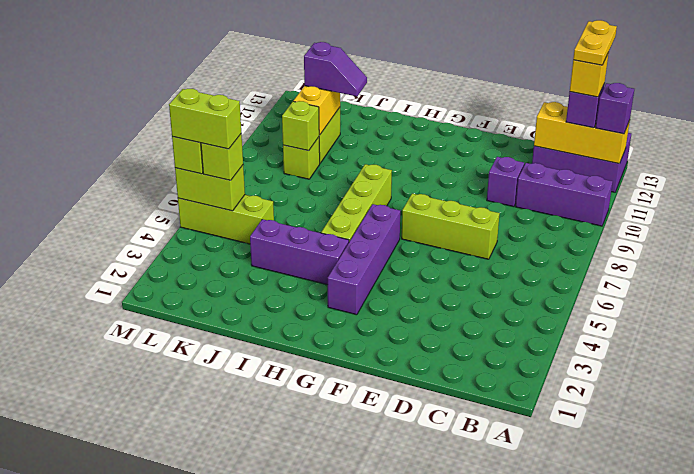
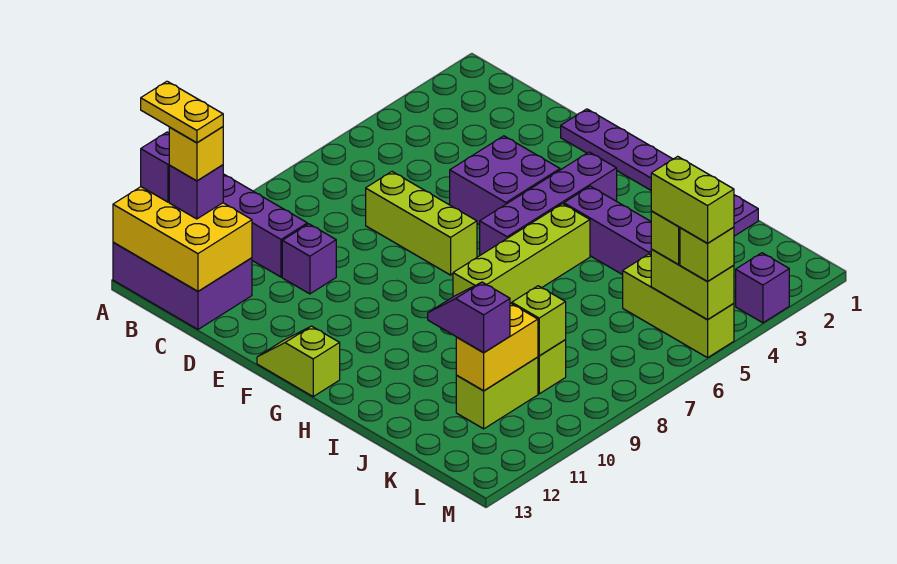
yellow brick A12:C12 level 2 -> yellow brick A12:C13 level 2
yellow plate B12:B13 level 5 -> yellow plate A12:B12 level 5
none -> purple plate E1:J1 level 1
none -> purple brick E4:F5 level 1
none -> lime slope F13:G13 level 1 top G
none -> purple brick M3 level 1

